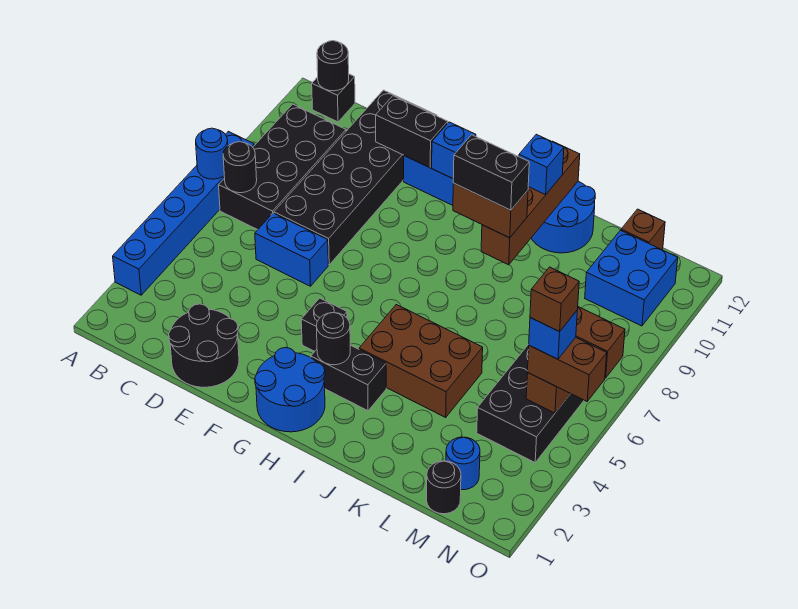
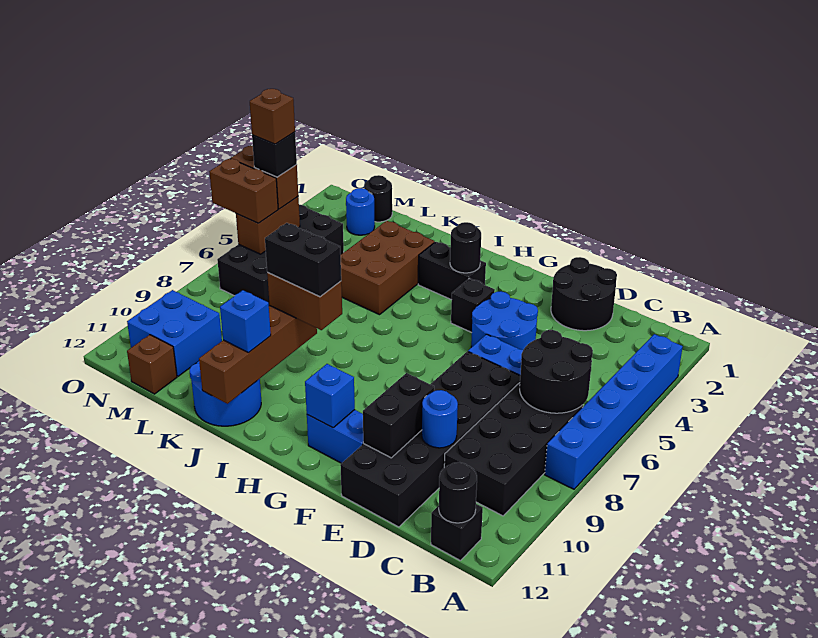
blue round brick A7 level 2 -> blue round brick D10 level 2
black round brick B7 level 2 -> black round brick B6:C7 level 2
black brick E11:F11 level 2 -> black brick E10:E11 level 2
blue round brick G1:H2 level 1 -> blue round brick E4:F5 level 1
brown brick I4:K5 level 1 -> brown brick J3:K5 level 1
blue brick N5 level 4 -> black brick N5 level 4

